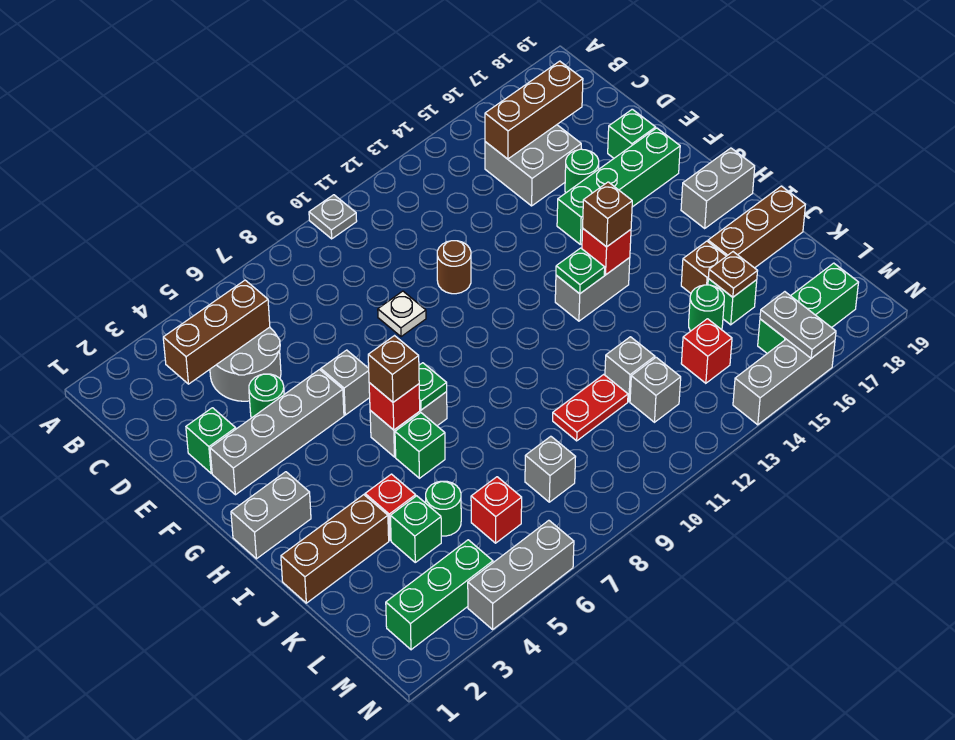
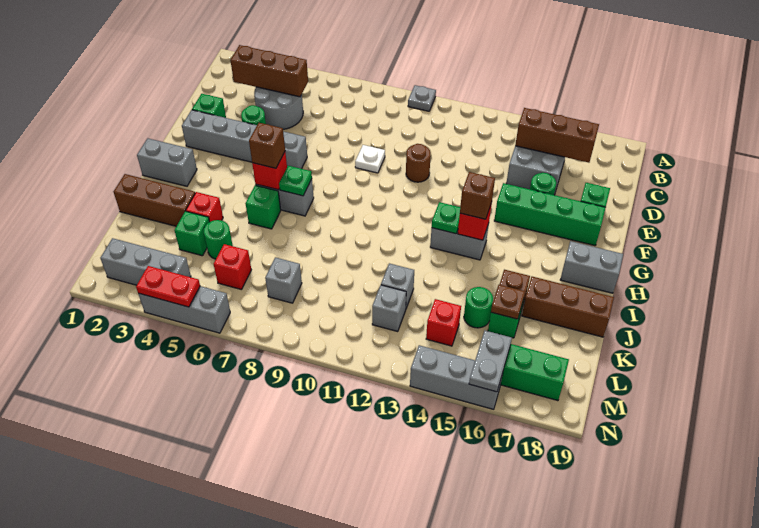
red plate K10:K11 level 1 -> red plate N4:N5 level 2
green brick M2:M4 level 1 -> grey brick M2:M4 level 1

